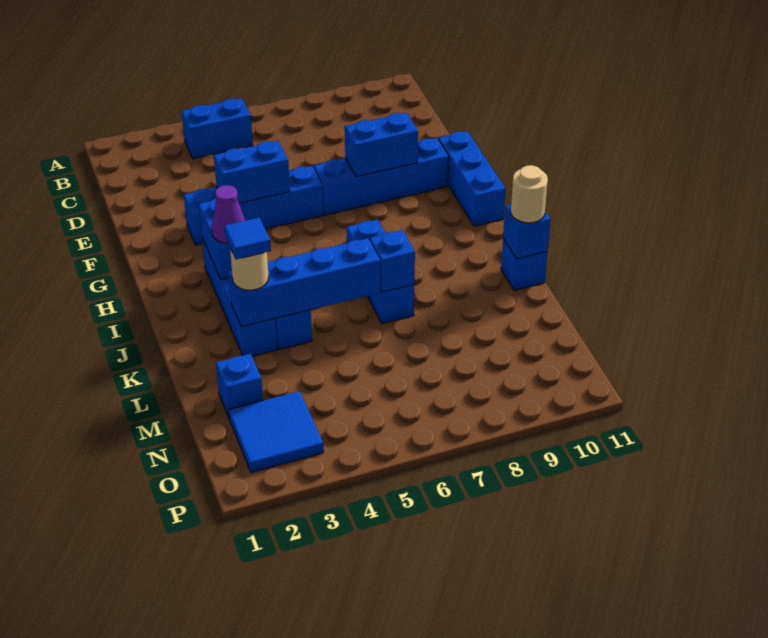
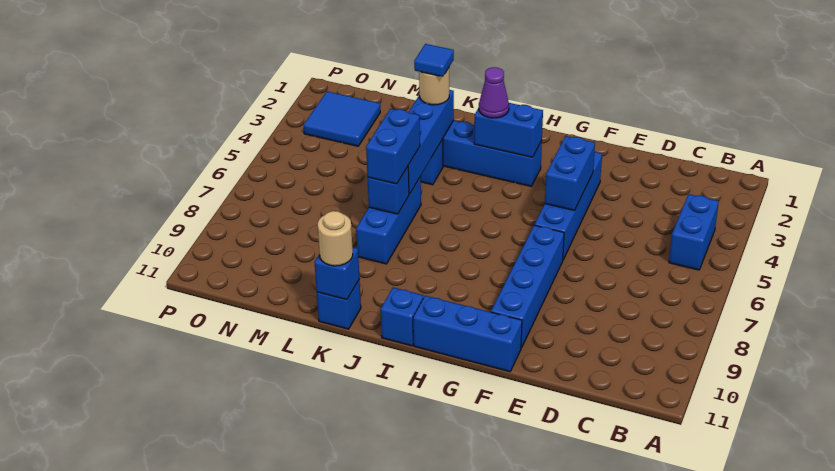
blue brick F8:F9 level 2 -> blue brick K6:K7 level 3
blue brick I7:K7 level 1 -> blue brick K6:K8 level 1
blue brick M2 level 1 -> blue brick I11 level 1

